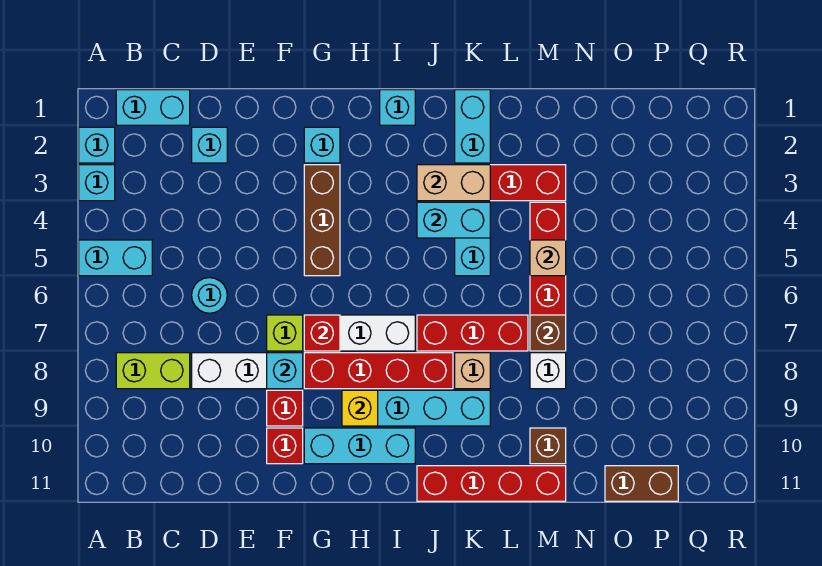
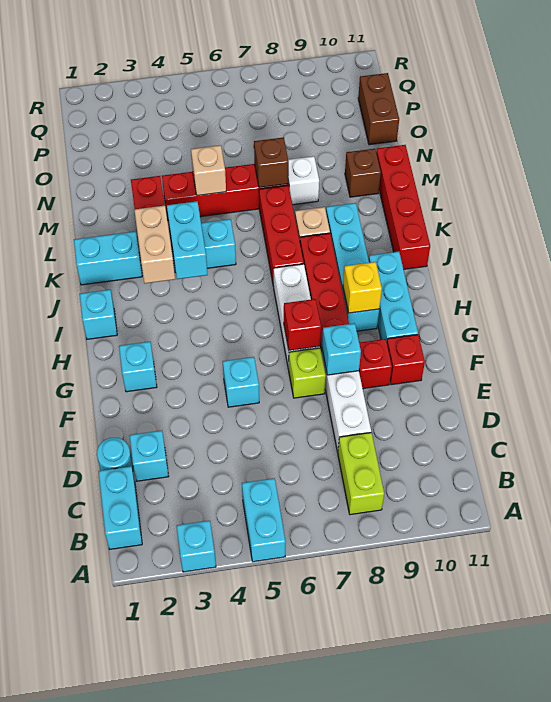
cyan brick A2 level 1 -> cyan brick F5 level 1
cyan round brick D6 level 1 -> cyan round brick D1 level 1
brown brick G3:G5 level 1 -> none

